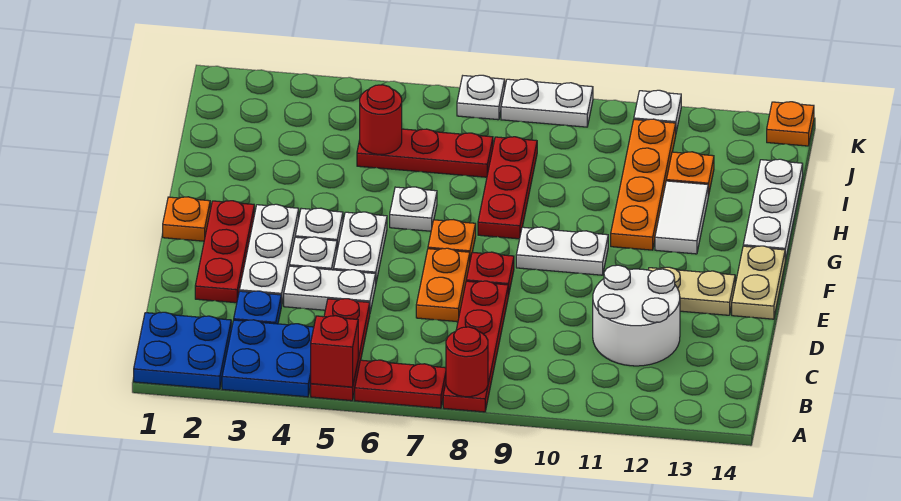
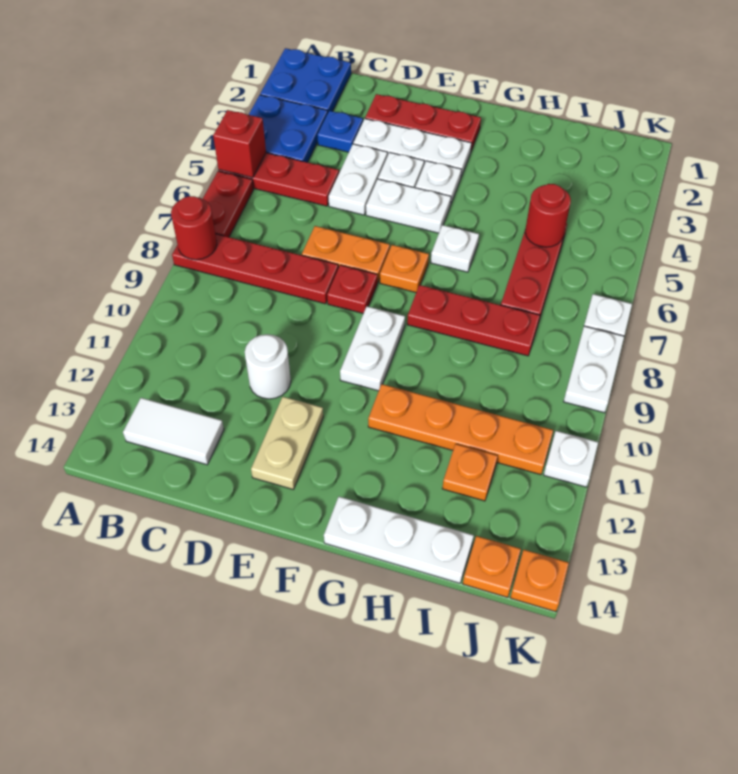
white round brick C11:D12 level 1 -> white round brick D11 level 1
tan plate E14:F14 level 1 -> none
orange plate F1 level 1 -> orange plate J14 level 1
white tile G12:H12 level 1 -> white tile B13:C13 level 1

